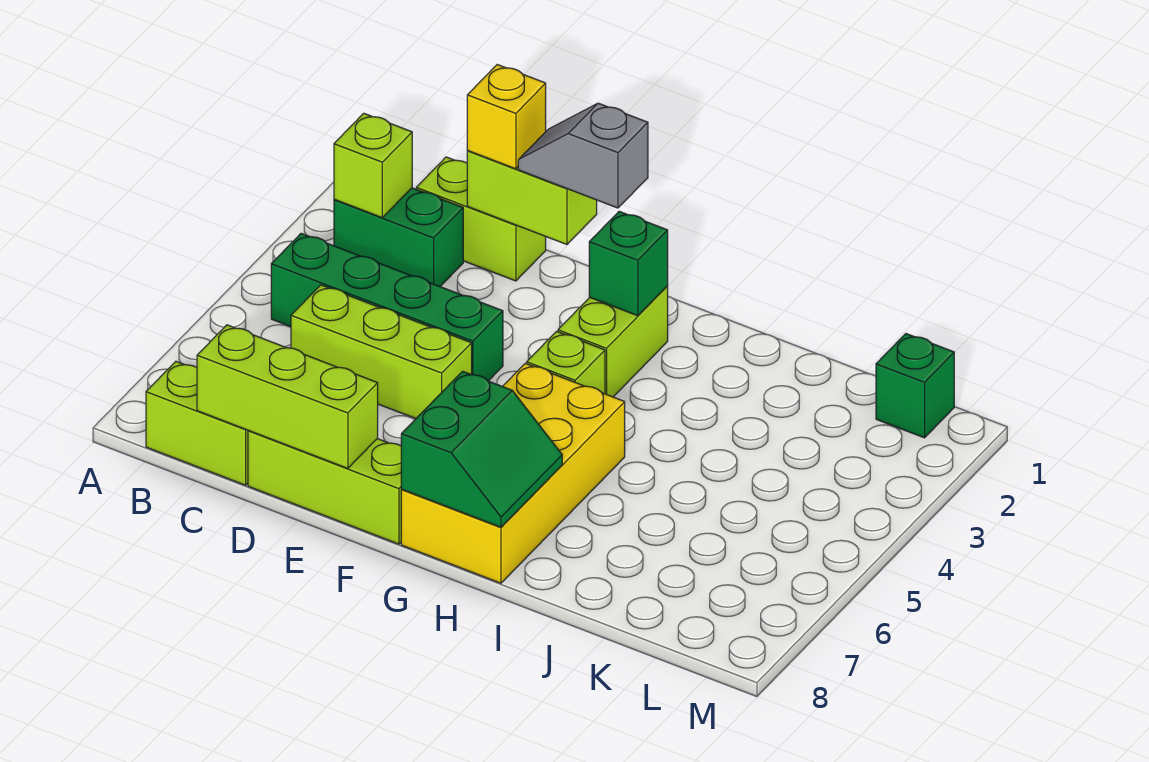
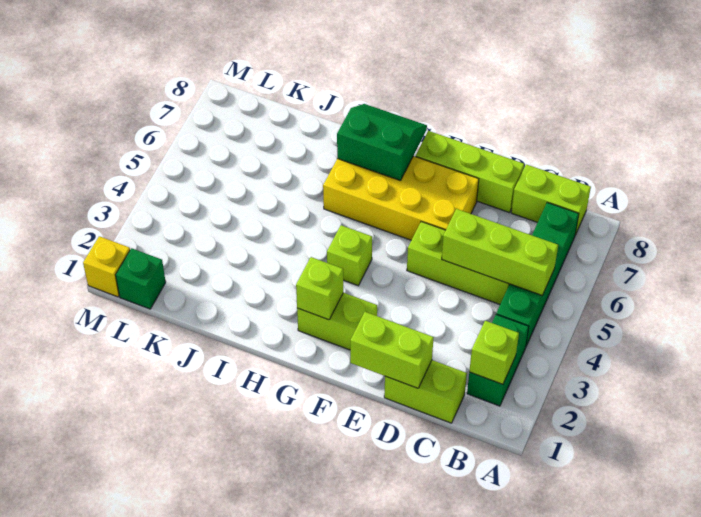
green brick B2:C2 level 1 -> green brick B2:B3 level 1
green brick B4:E4 level 1 -> green brick B4:B7 level 1
lime brick C8:E8 level 2 -> lime brick B5:D5 level 2
yellow brick D1 level 3 -> yellow brick M1 level 1
grey slope E1:F1 level 3 top F -> none
lime brick G2:G3 level 1 -> lime brick F2:G2 level 1
green brick G2 level 2 -> lime brick G2 level 2
yellow brick G5:H8 level 1 -> yellow brick E6:H7 level 1
green slope G7:H8 level 2 top G -> green slope G7:H8 level 2 top 7

